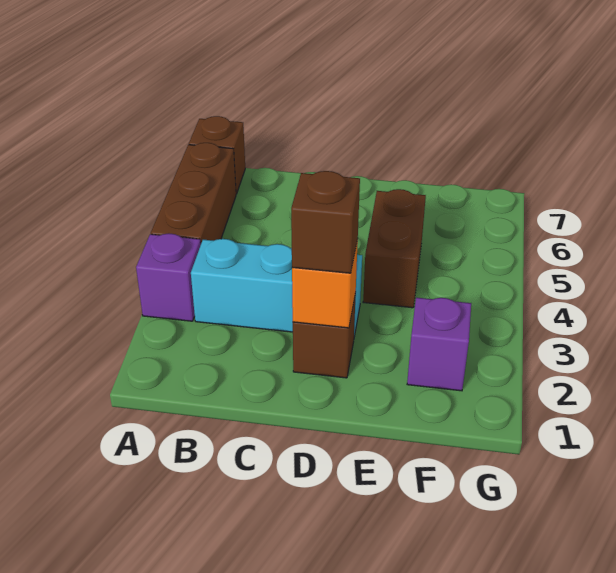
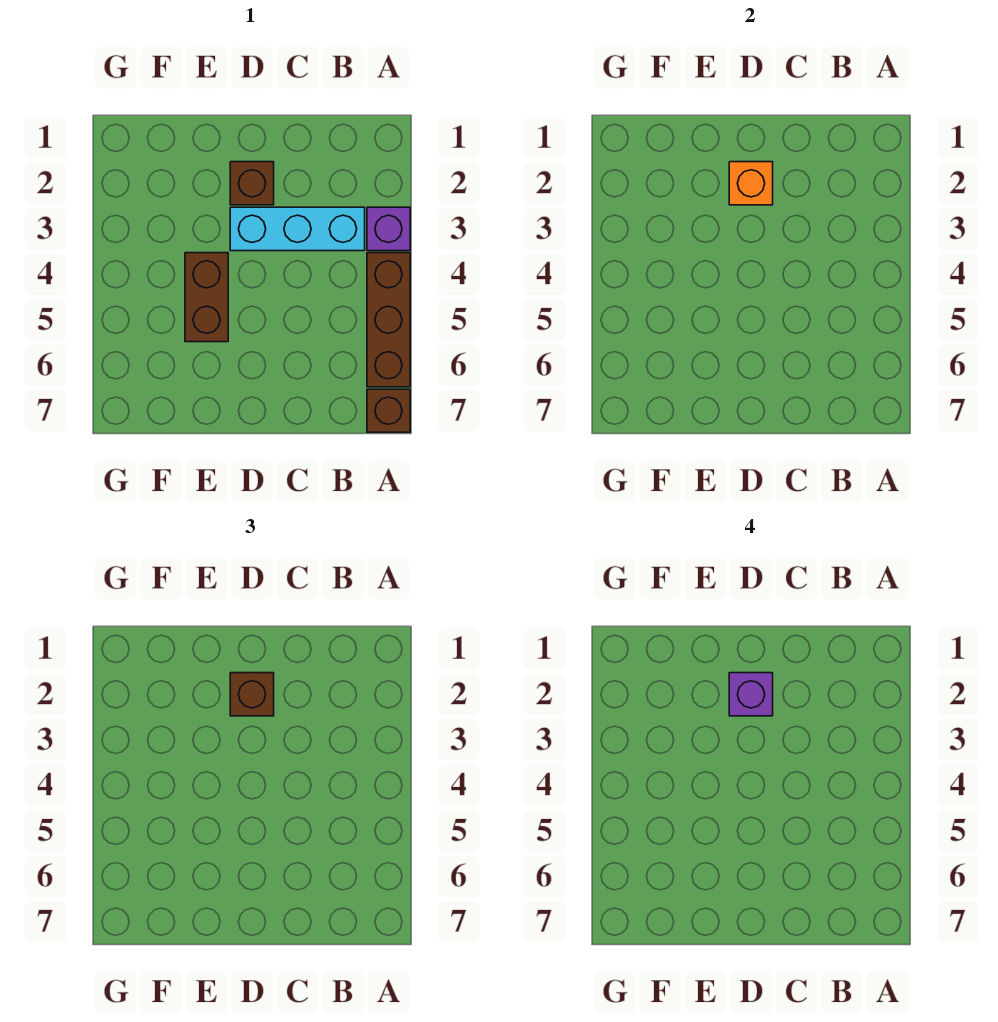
purple brick F2 level 1 -> purple brick D2 level 4

